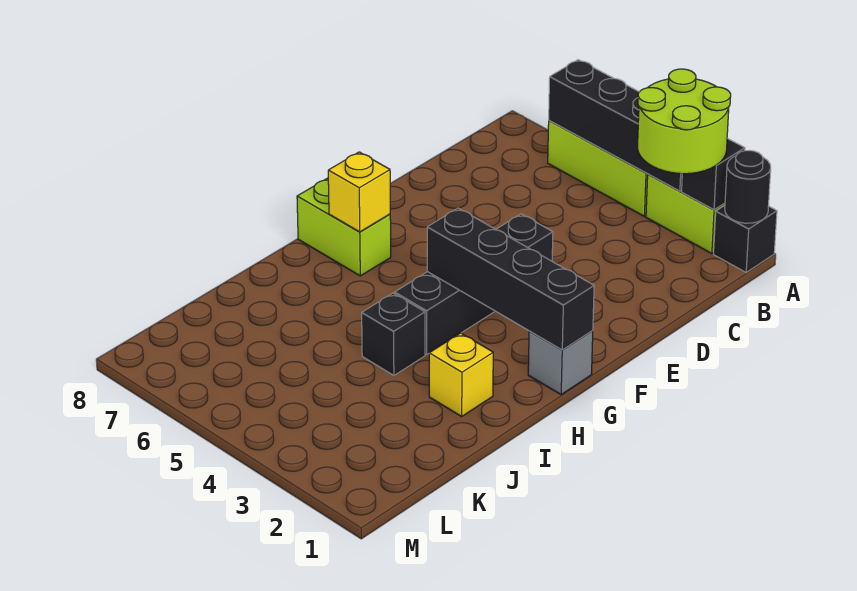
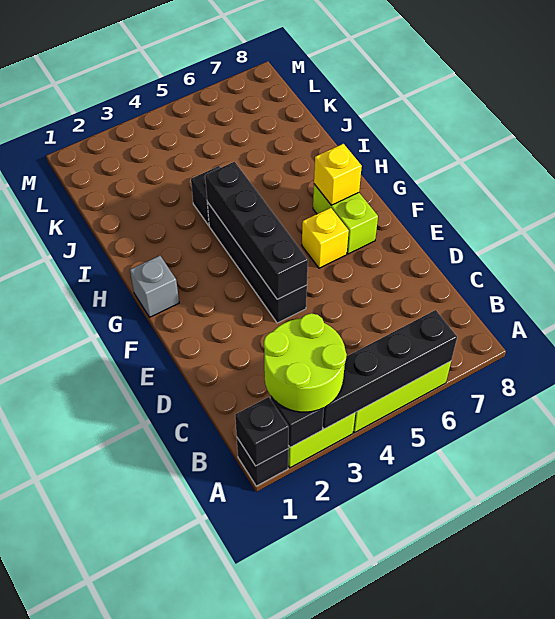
black round brick A1 level 2 -> black brick A1 level 2
black brick G1:G4 level 2 -> black brick E4:H4 level 2
lime brick G7:G8 level 1 -> lime brick F7:G7 level 1
yellow brick I2 level 1 -> yellow brick F6 level 1

